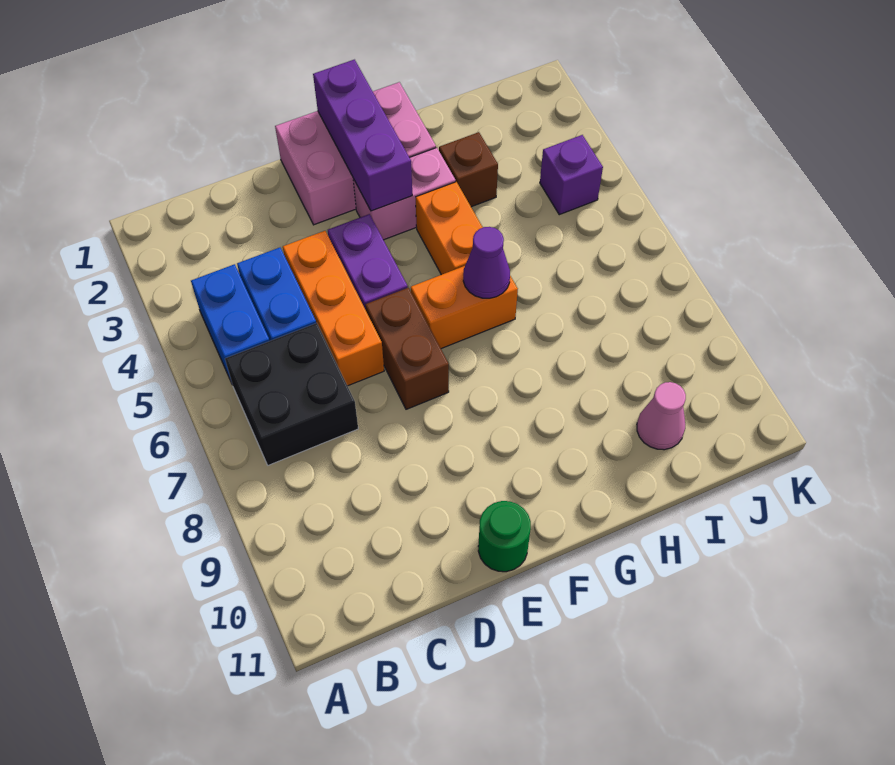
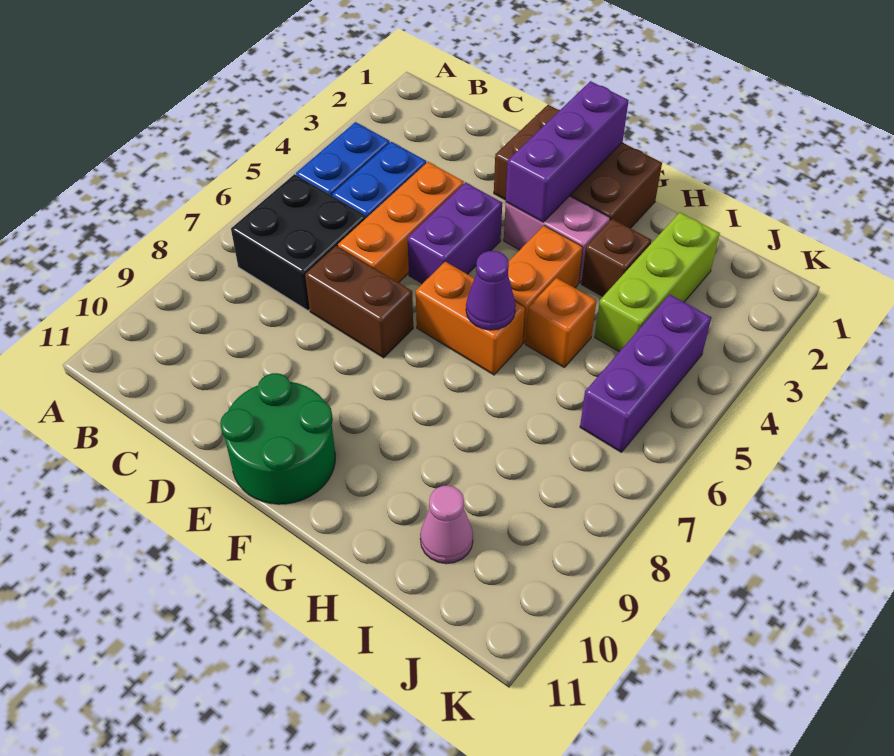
pink brick E1:G2 level 1 -> brown brick E1:G2 level 1
brown brick E6:E7 level 1 -> brown brick D7:E7 level 1
green round brick E11 level 1 -> green round brick E10:F11 level 1
none -> orange brick H5 level 1
none -> lime brick I2:I4 level 1
purple brick J4 level 1 -> purple brick J4:J6 level 1

